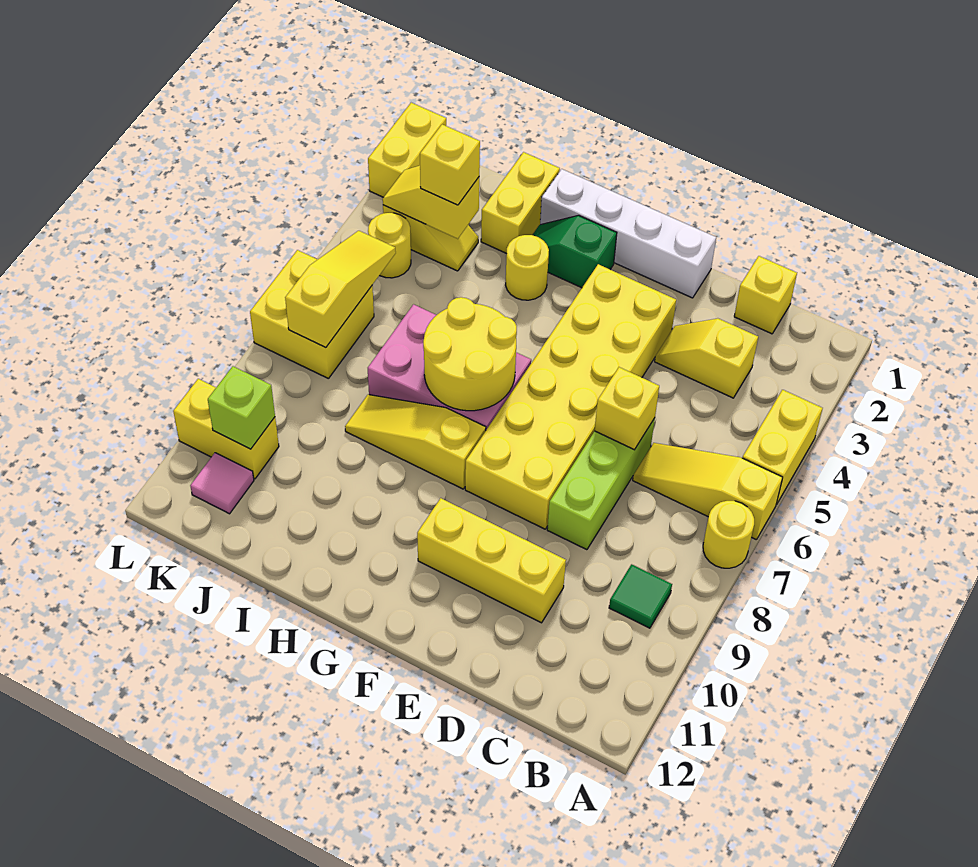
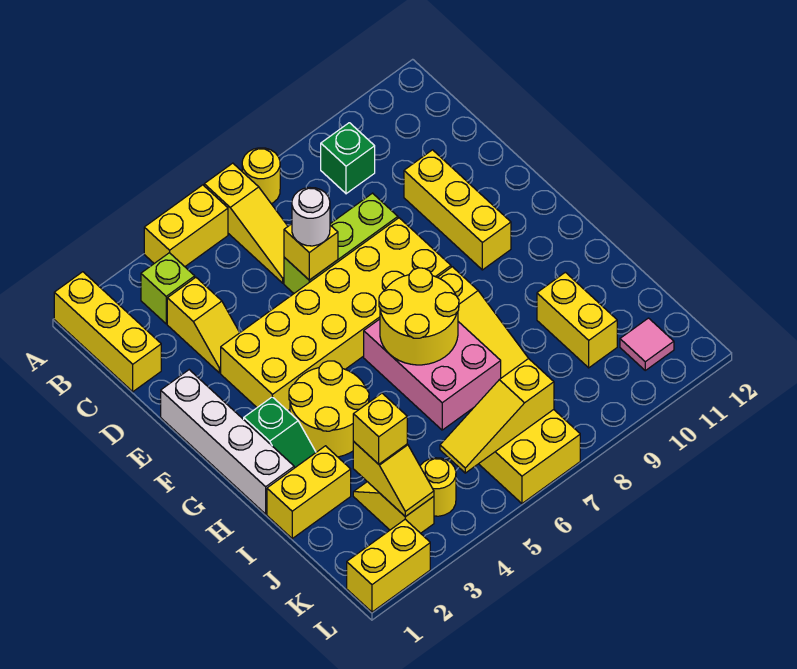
green tile B9 level 1 -> green brick B9 level 1
yellow brick C1 level 1 -> yellow brick A1:C1 level 1
none -> white round brick D6 level 3
yellow round brick H3 level 1 -> yellow round brick G3:H4 level 1
yellow brick K10:L10 level 1 -> yellow brick I10:J10 level 1
lime brick K10 level 2 -> lime brick B3 level 1

